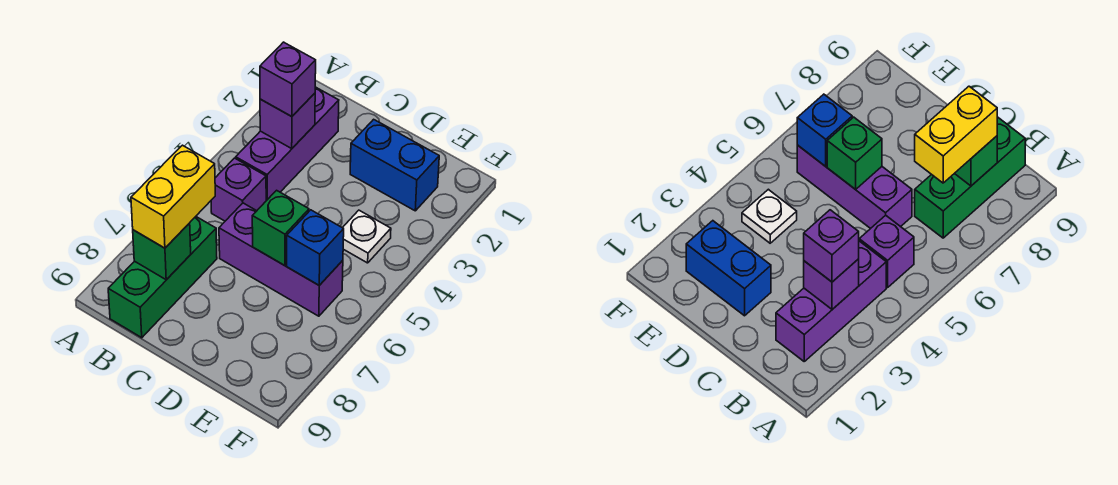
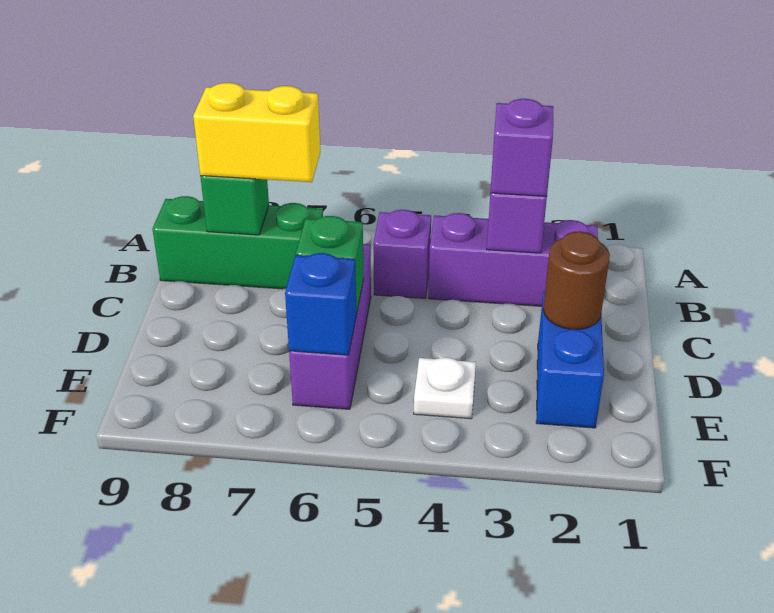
none -> brown round brick D2 level 2

